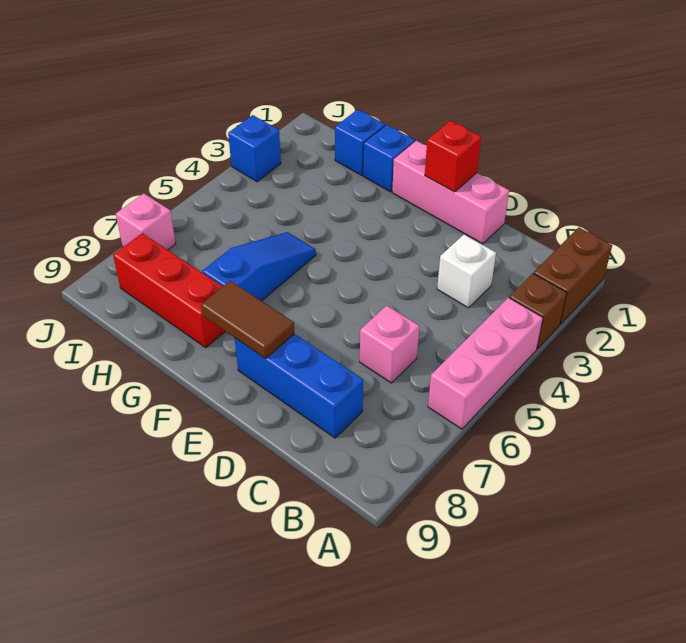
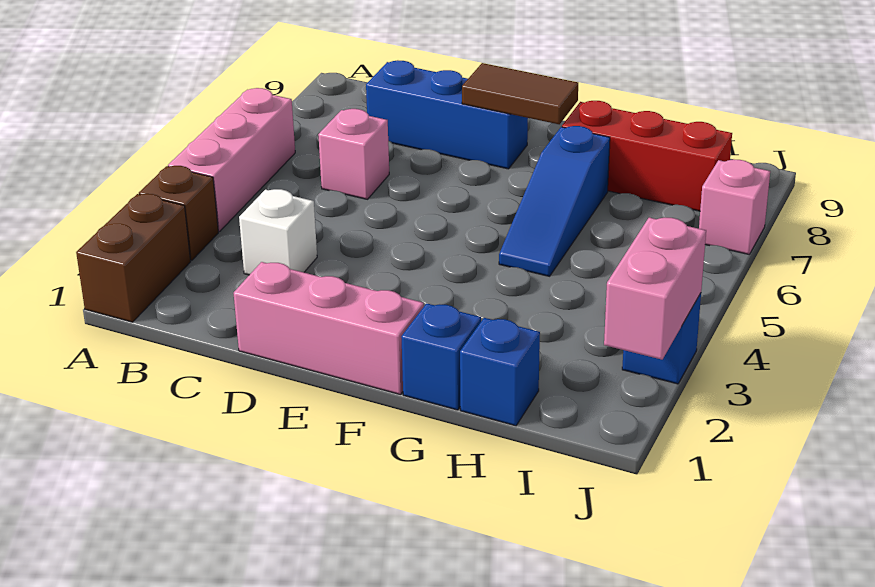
red brick E1 level 2 -> none
none -> pink brick J2:J3 level 2

